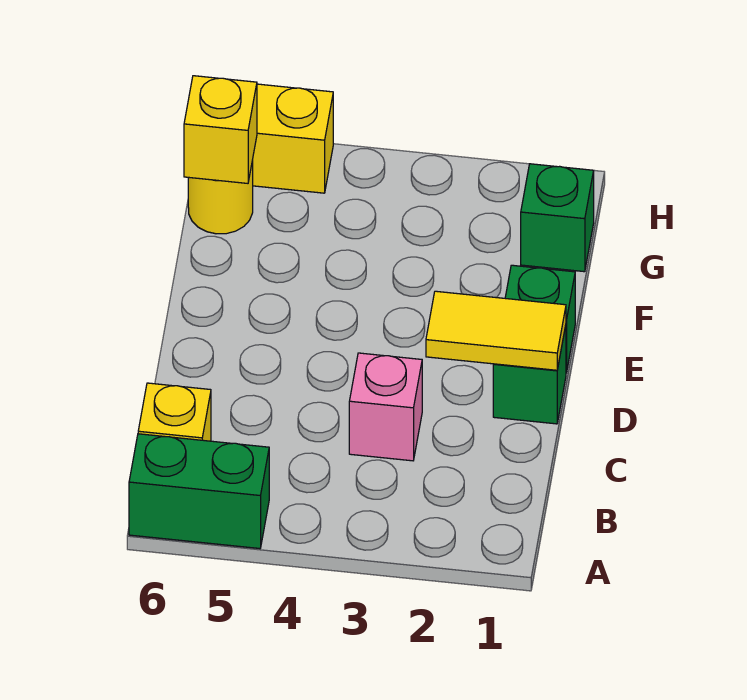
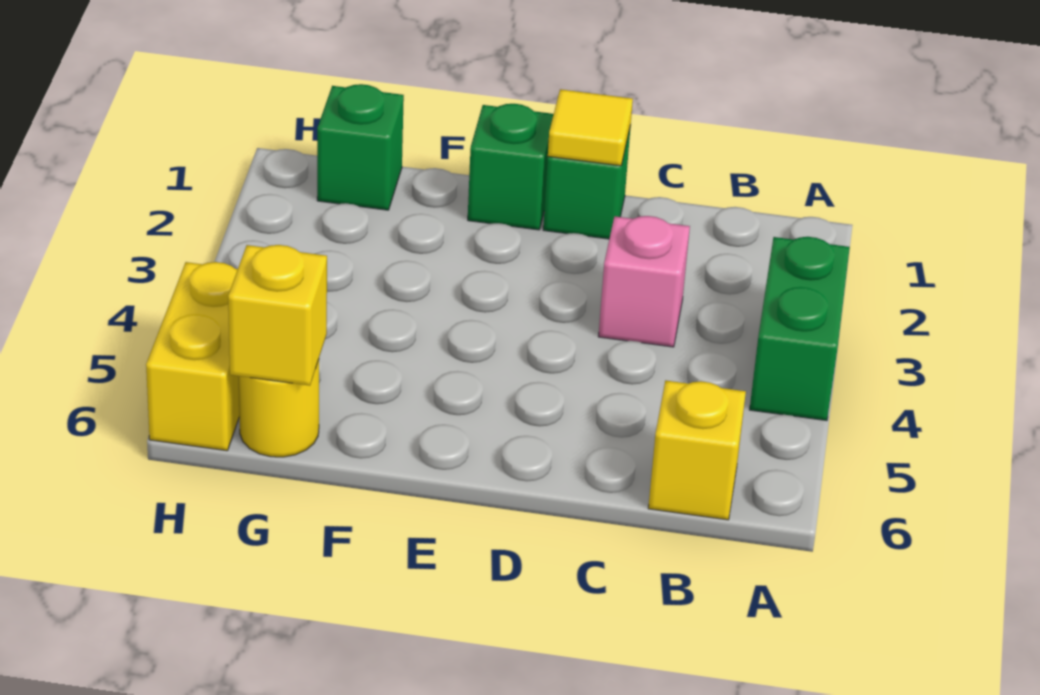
green brick A5:A6 level 1 -> green brick A3:A4 level 1
yellow tile D1:D2 level 2 -> yellow tile D1 level 2

